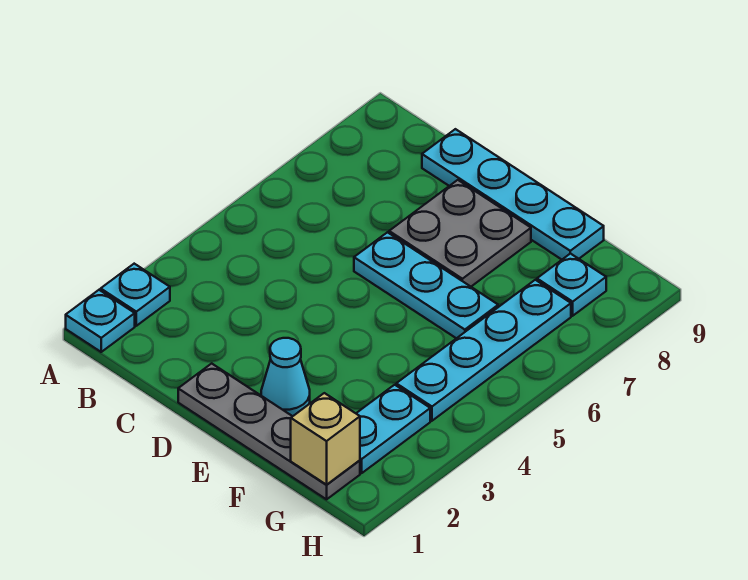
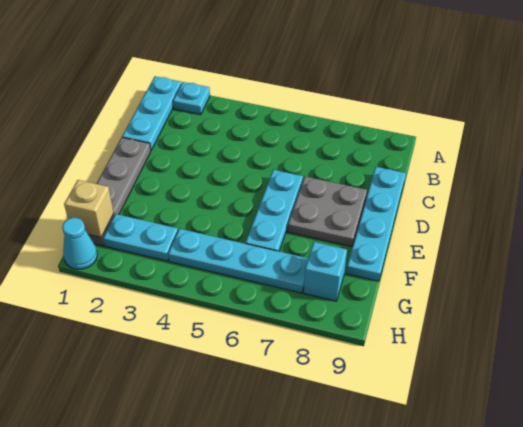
cyan plate A1 level 1 -> cyan plate A1:C1 level 1
cyan cone E2 level 1 -> cyan cone H1 level 1
cyan plate G8 level 1 -> cyan brick G8 level 1

